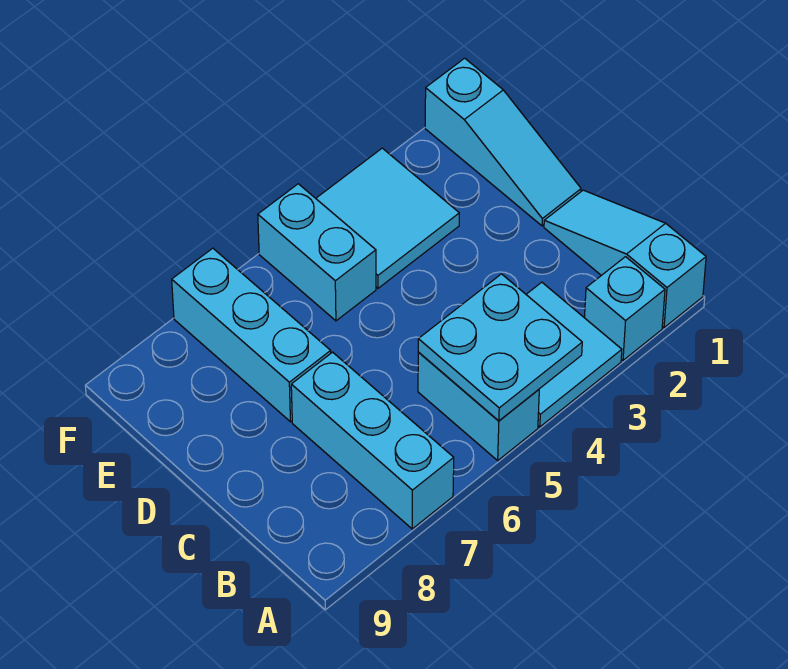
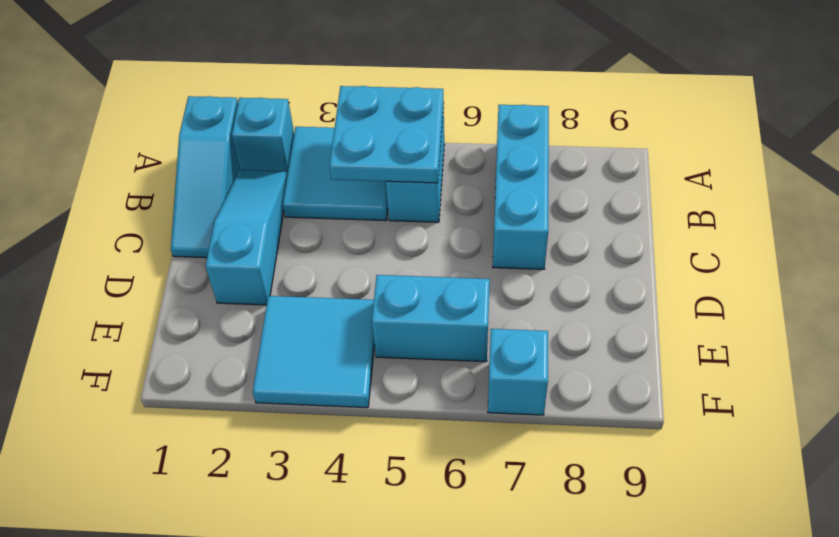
cyan slope D1:F1 level 1 top F -> cyan slope B2:D2 level 1 top D
cyan brick D7:F7 level 1 -> cyan brick F7 level 1
cyan brick E5:F5 level 1 -> cyan brick E5:E6 level 1

